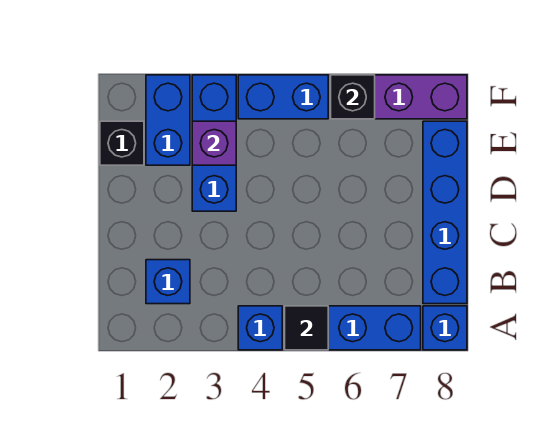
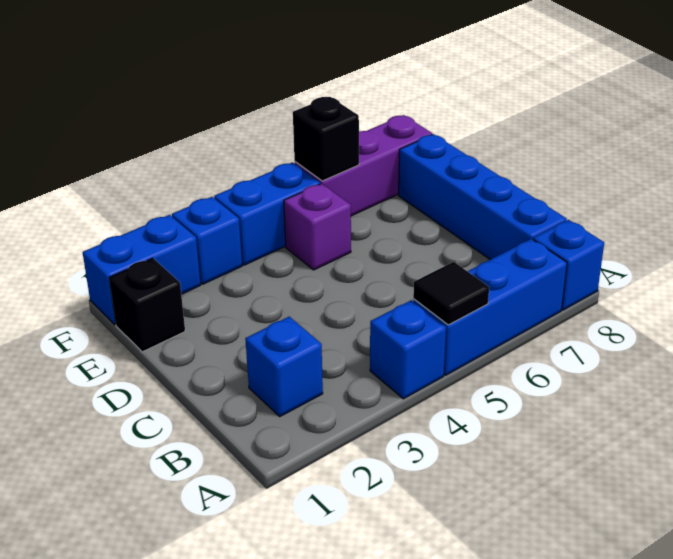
blue brick D3:F3 level 1 -> blue brick F3 level 1
blue brick E2:F2 level 1 -> blue brick F1:F2 level 1
purple brick E3 level 2 -> purple brick E5 level 1

